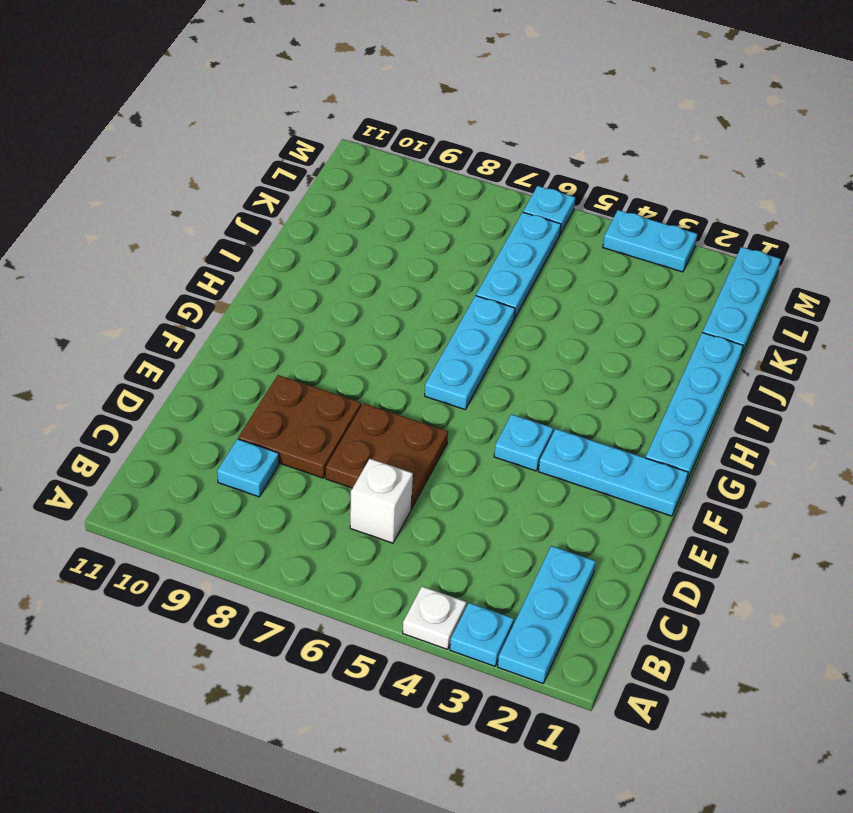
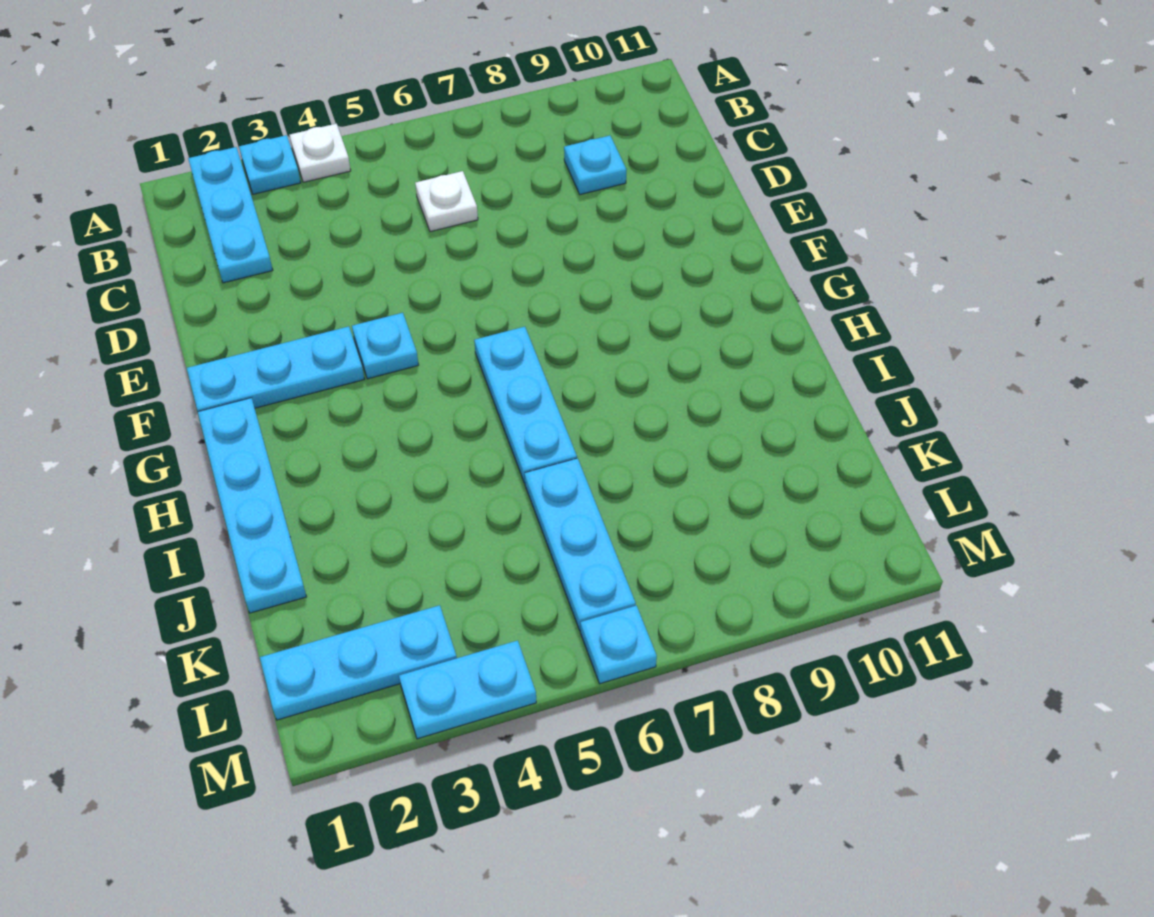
white brick C6 level 1 -> white plate C6 level 1
brown plate D6:E7 level 1 -> none
brown plate D8:E9 level 1 -> none
cyan plate K1:M1 level 1 -> cyan plate L1:L3 level 1

